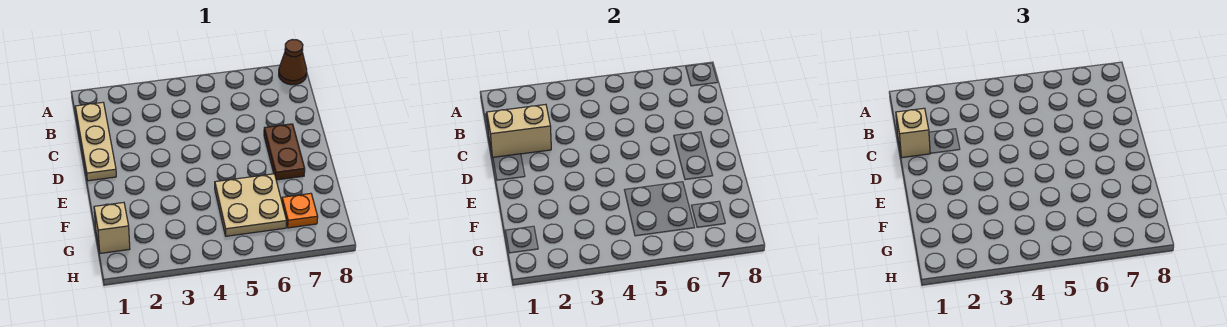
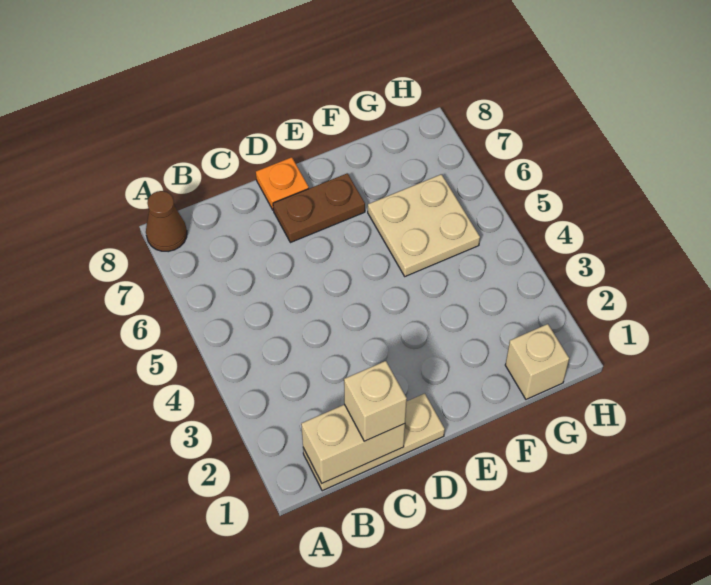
tan brick C1:C2 level 2 -> tan brick B1:C1 level 2
orange plate G7 level 1 -> orange plate D8 level 1

